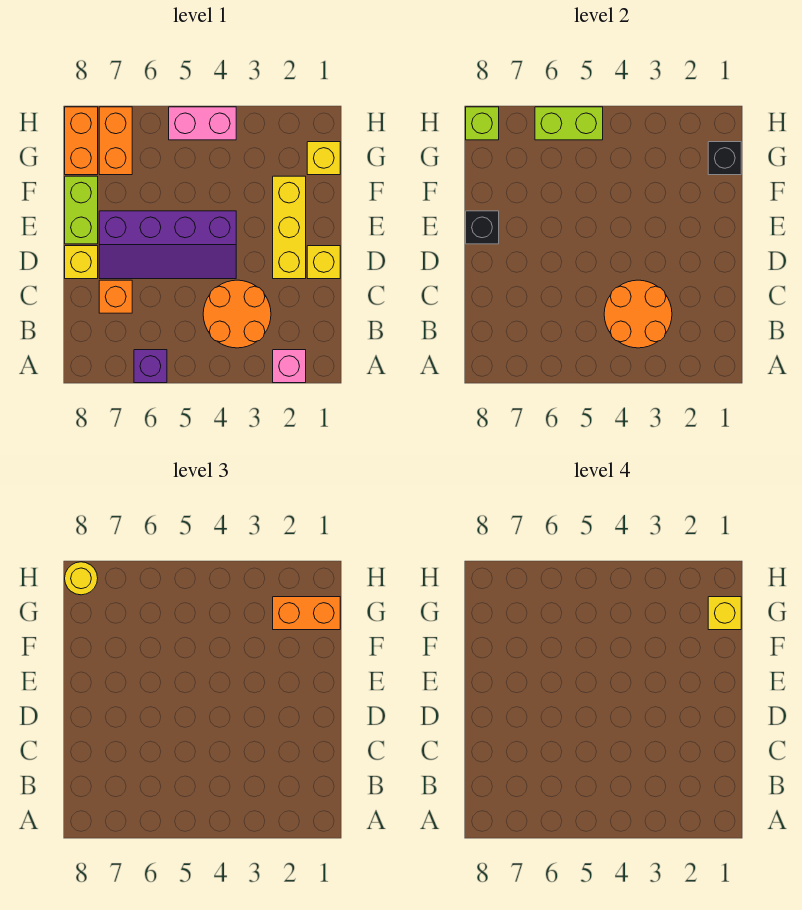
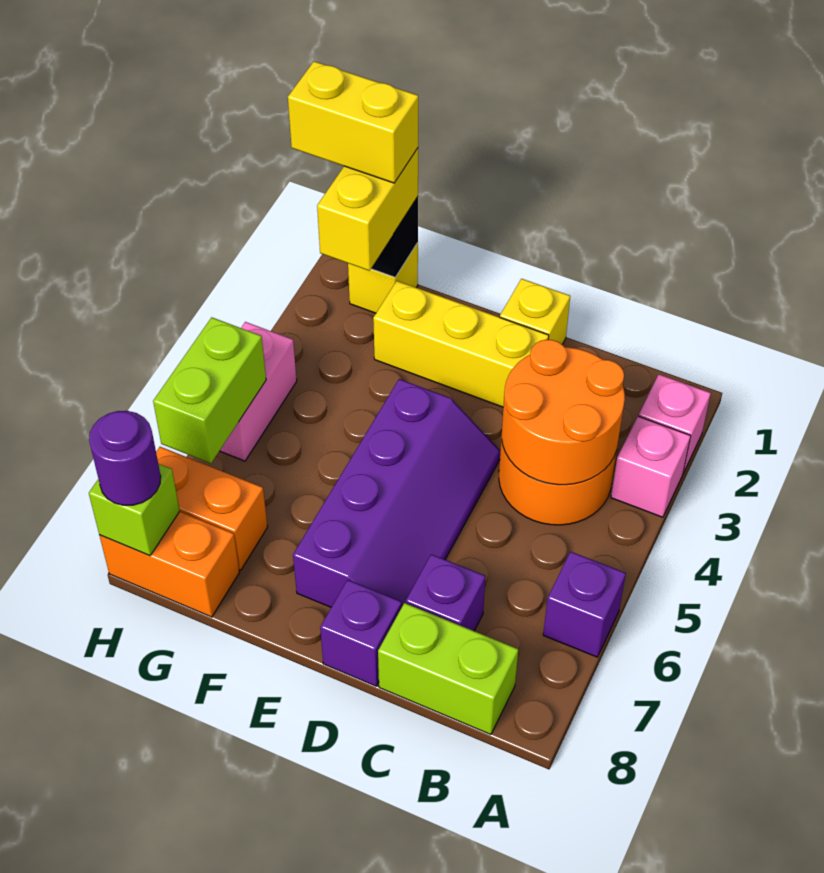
none -> pink brick A3 level 1
orange brick C7 level 1 -> purple brick C7 level 1
yellow brick D8 level 1 -> purple brick D8 level 1
lime brick E8:F8 level 1 -> lime brick B8:C8 level 1
black brick E8 level 2 -> none
orange brick G1:G2 level 3 -> yellow brick G1:G2 level 3
yellow brick G1 level 4 -> yellow brick G1:H1 level 4
yellow round brick H8 level 3 -> purple round brick H8 level 3

